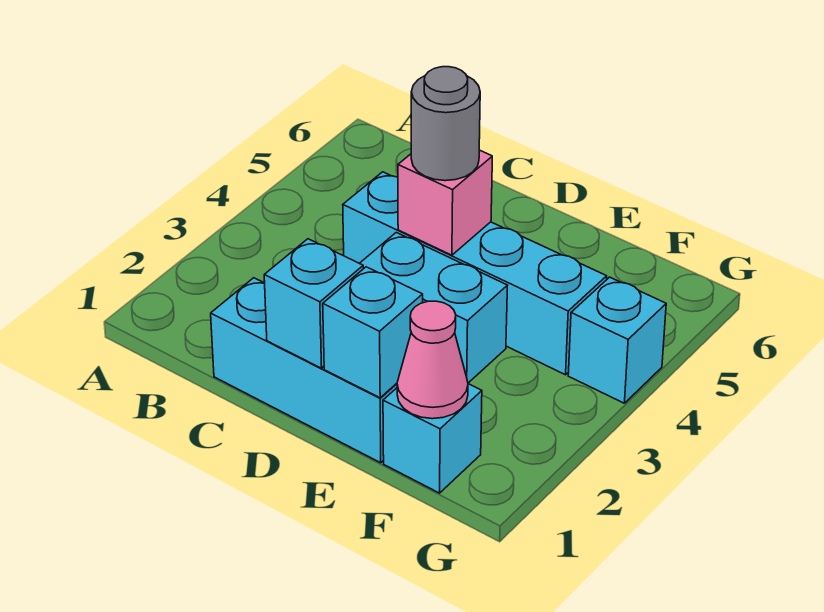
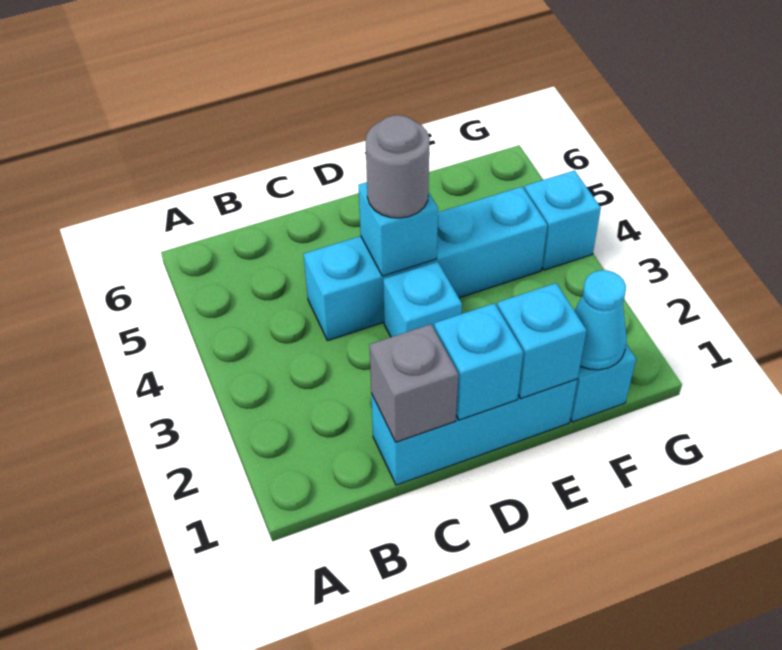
none -> grey brick C1 level 2
cyan brick D3:E3 level 1 -> cyan brick D3 level 1
pink brick D4 level 2 -> cyan brick D4 level 2
pink cone F1 level 2 -> cyan cone F1 level 2

